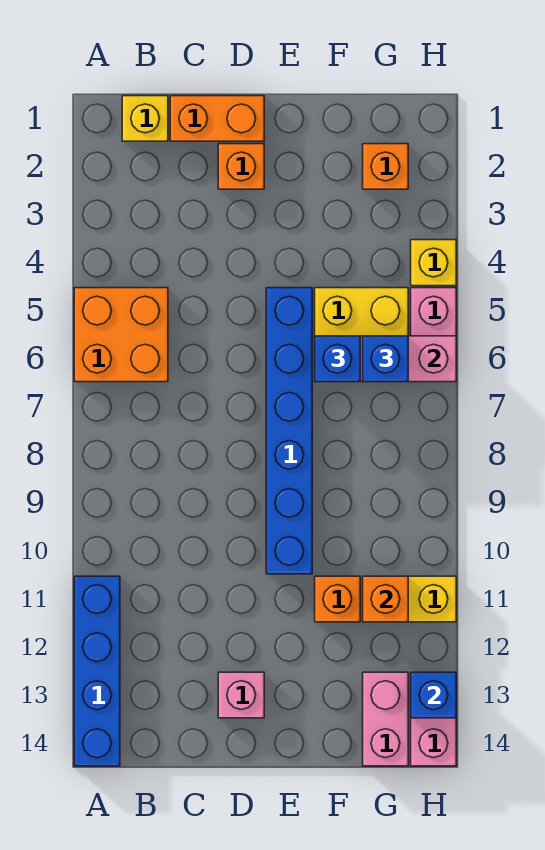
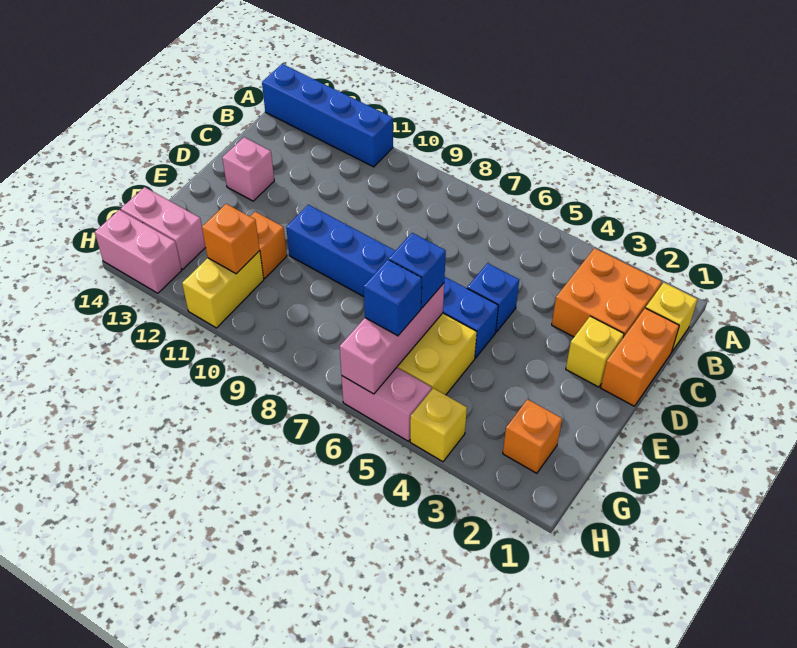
orange brick A5:B6 level 1 -> orange brick B2:C3 level 1
orange brick D2 level 1 -> yellow brick D2 level 1
blue brick H13 level 2 -> blue brick D5 level 1

